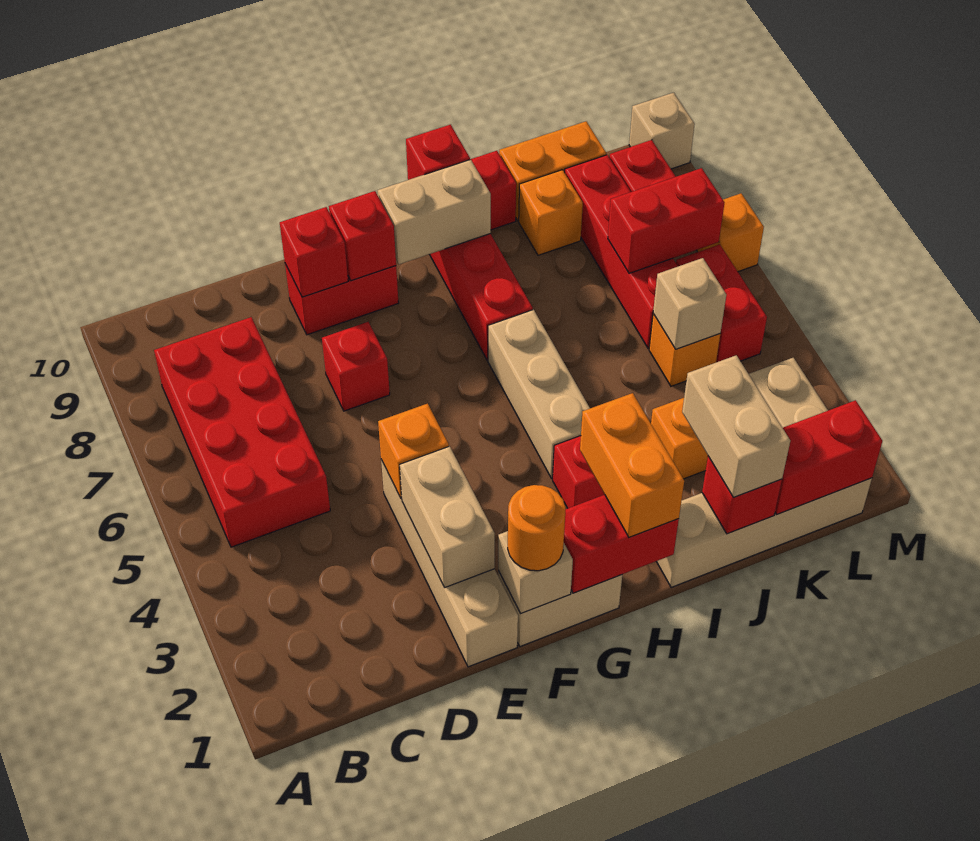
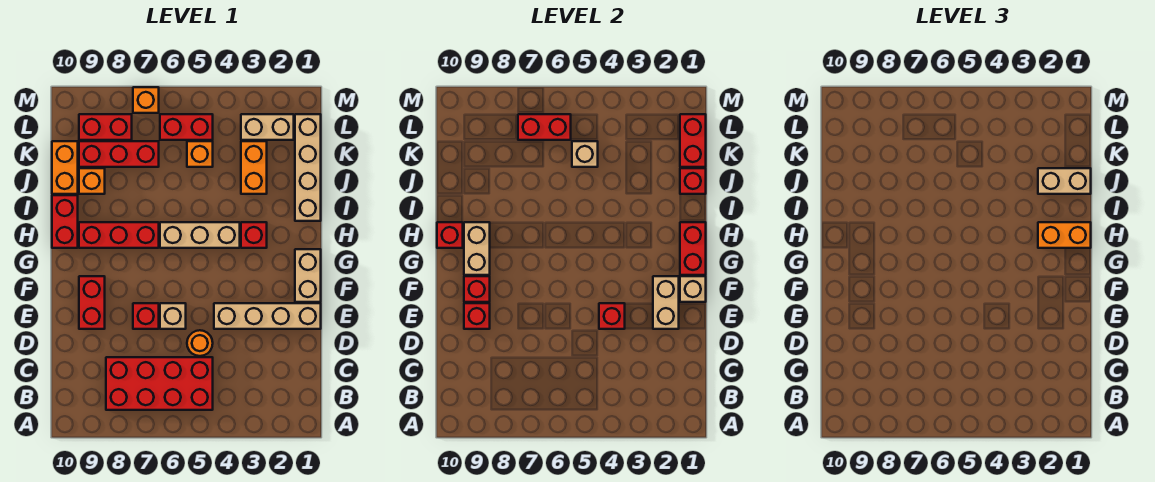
tan brick E2:E3 level 2 -> tan brick E2:F2 level 2
orange brick E4 level 2 -> red brick E4 level 2
orange round brick F1 level 3 -> orange round brick D5 level 1
red brick K6:K9 level 1 -> red brick K7:K9 level 1
red brick K7:L7 level 2 -> red brick L6:L7 level 2
tan brick M10 level 1 -> tan brick E6 level 1

